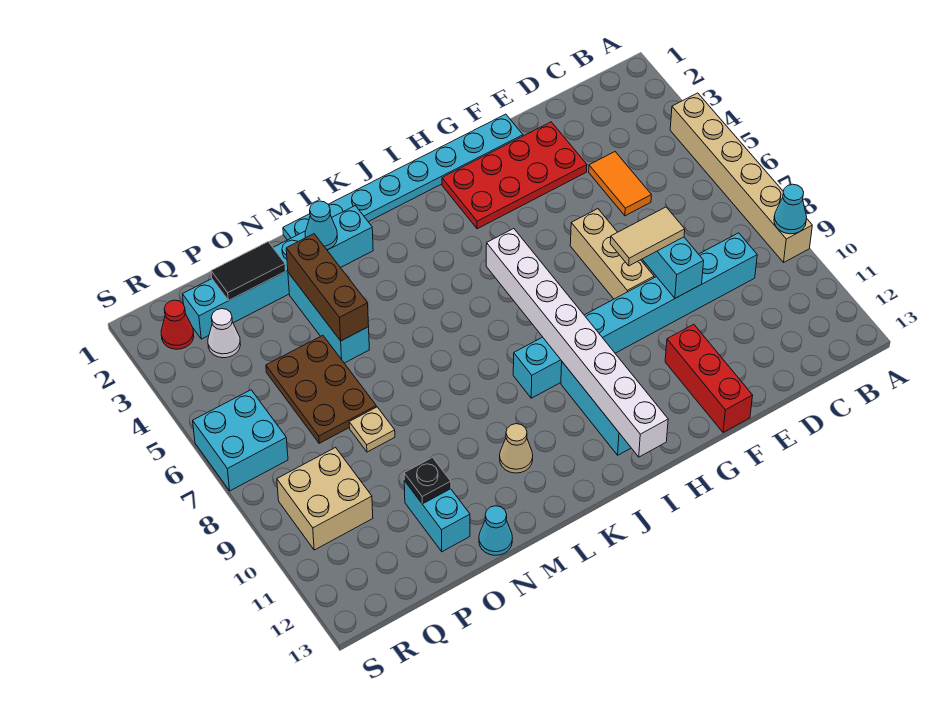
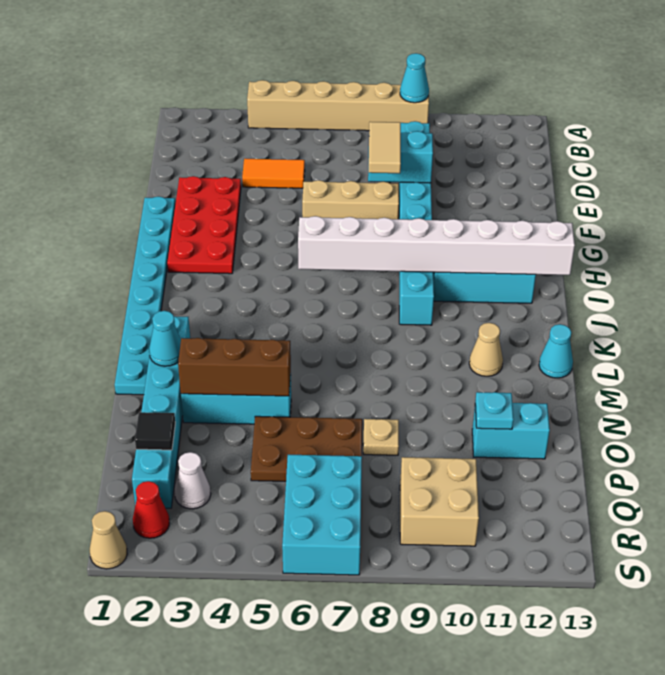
red brick F11:F13 level 1 -> none
cyan cone N13 level 1 -> cyan cone L13 level 1
black tile O2:P2 level 2 -> black tile P2 level 2
black plate O11 level 2 -> cyan plate O11 level 2
cyan brick R6:S7 level 1 -> cyan brick Q6:S7 level 1
none -> tan cone S1 level 1

